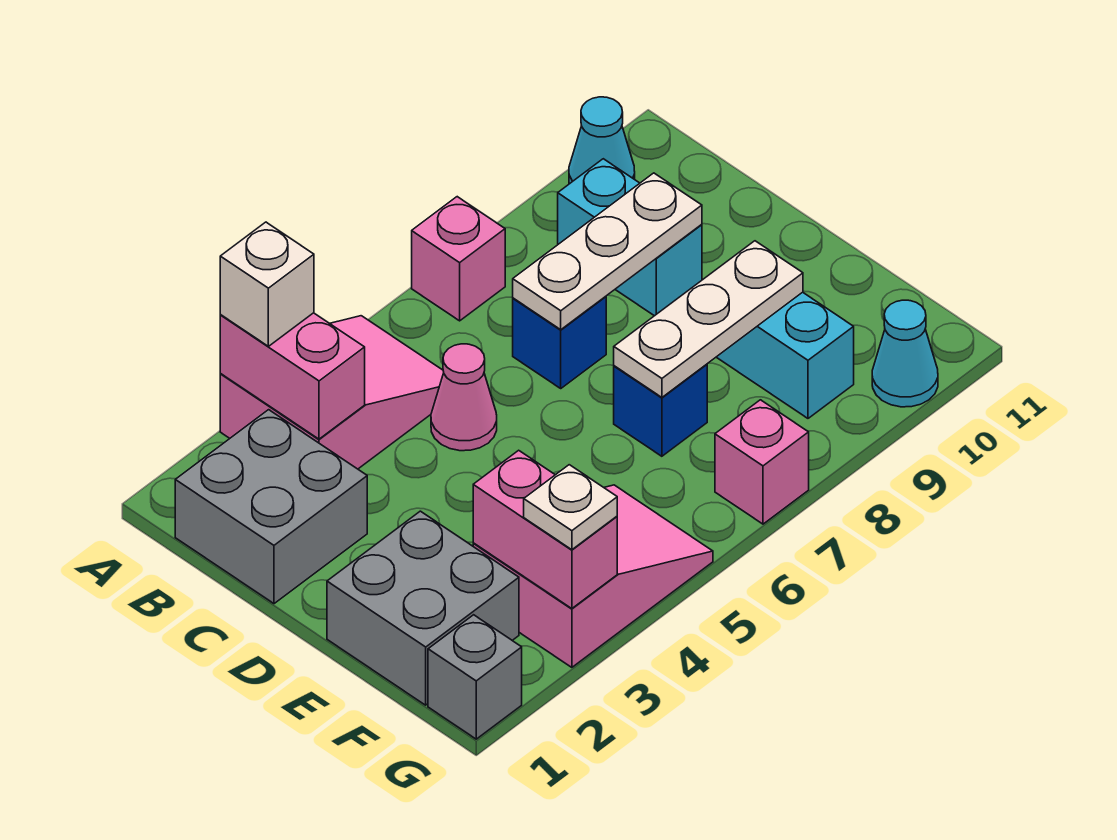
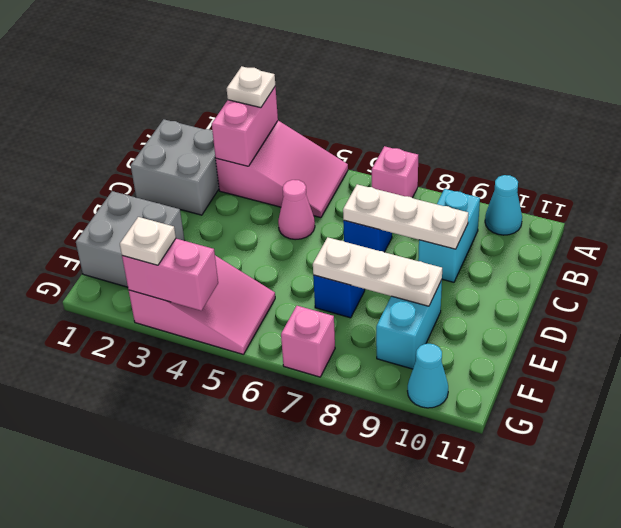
white brick A3 level 3 -> white plate A3 level 3
pink brick F3:G3 level 2 -> pink brick G3:G4 level 2
grey brick G1 level 1 -> none

